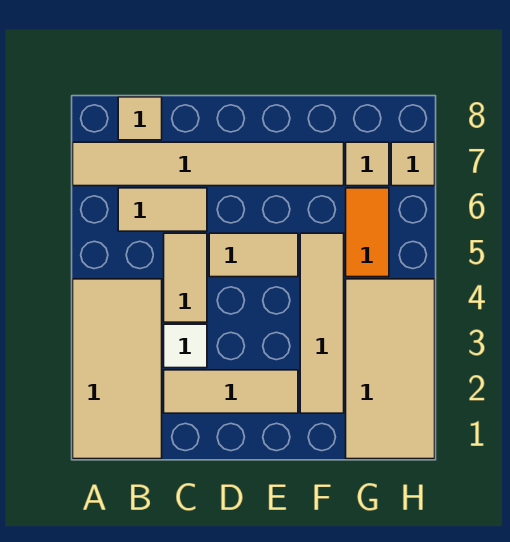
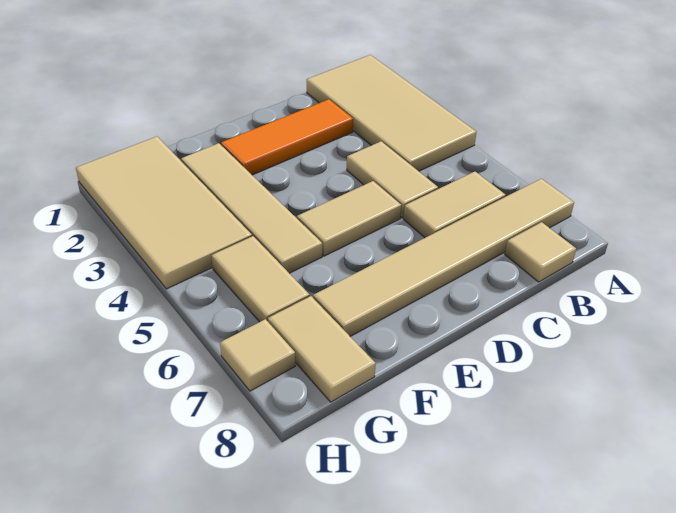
tan tile C2:E2 level 1 -> orange tile C2:E2 level 1
white tile C3 level 1 -> none
orange tile G5:G6 level 1 -> tan tile G5:G6 level 1
tan tile G7 level 1 -> tan tile G7:G8 level 1

